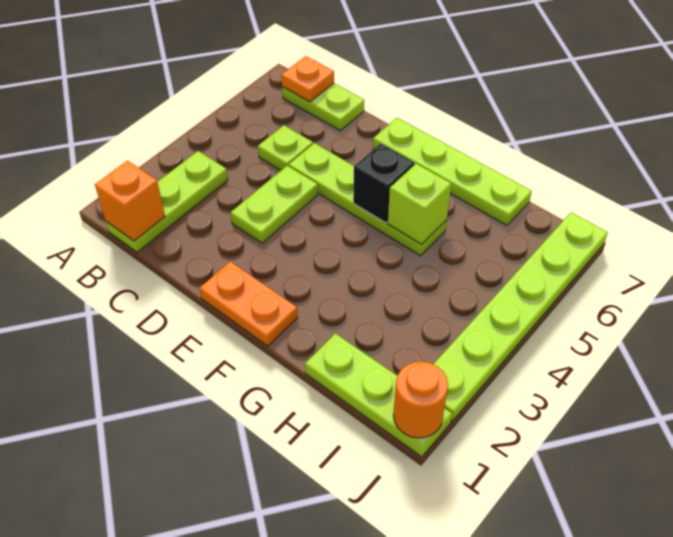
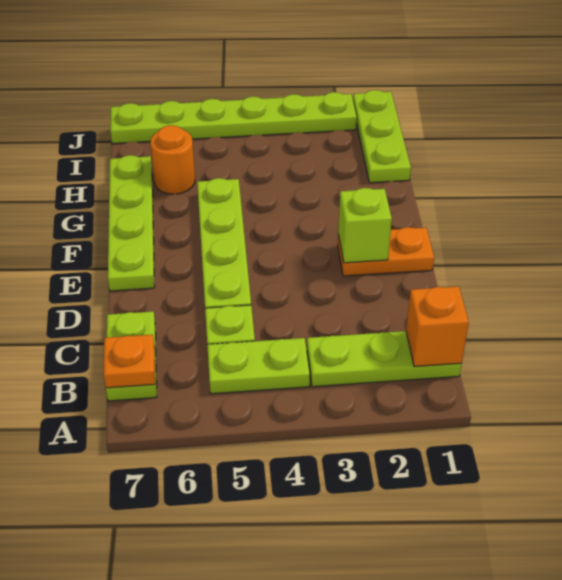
lime plate D3:D4 level 1 -> lime plate B4:B5 level 1
orange plate E1:F1 level 1 -> orange plate E1:E2 level 1
black brick F5 level 2 -> none
lime brick G5 level 2 -> lime brick E2 level 2
orange round brick J1 level 2 -> orange round brick H6 level 1

